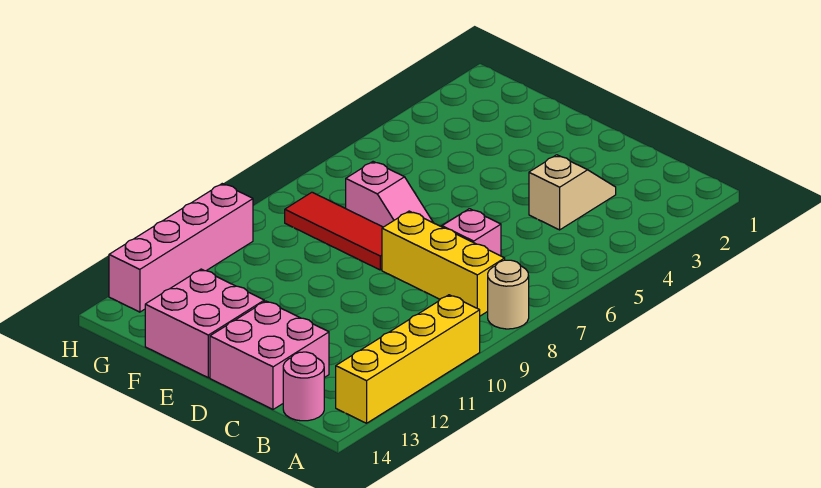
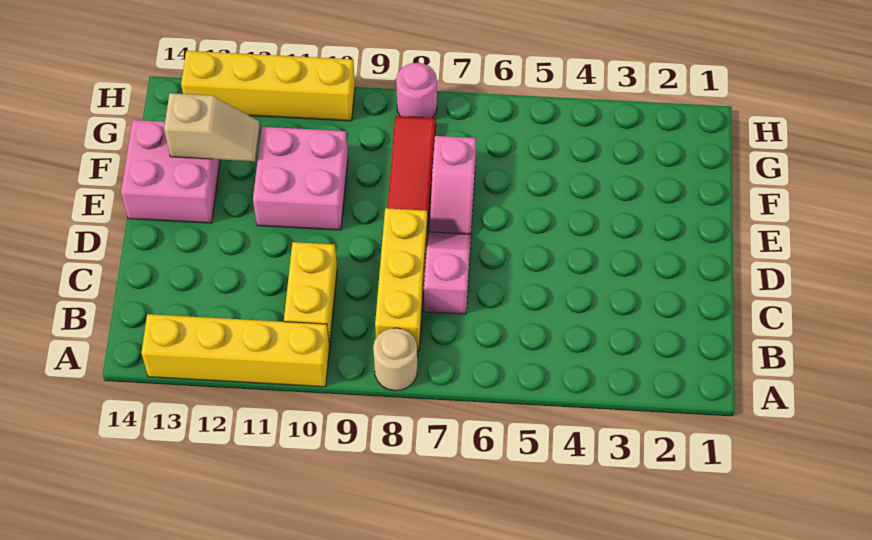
none -> yellow brick B10:C10 level 1
pink round brick B14 level 1 -> pink round brick H8 level 1
tan slope C3:C4 level 1 top 4 -> tan slope F12:F13 level 2 top 13
pink brick C13:D14 level 1 -> pink brick E10:F11 level 1
pink brick H10:H13 level 1 -> yellow brick H10:H13 level 1

